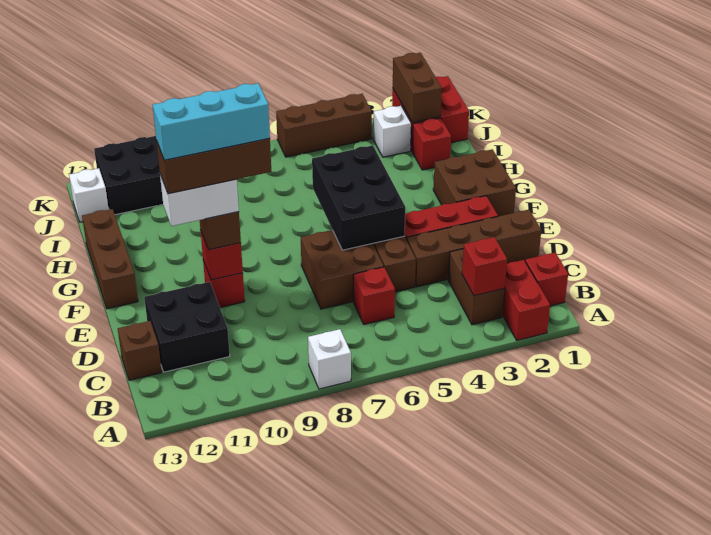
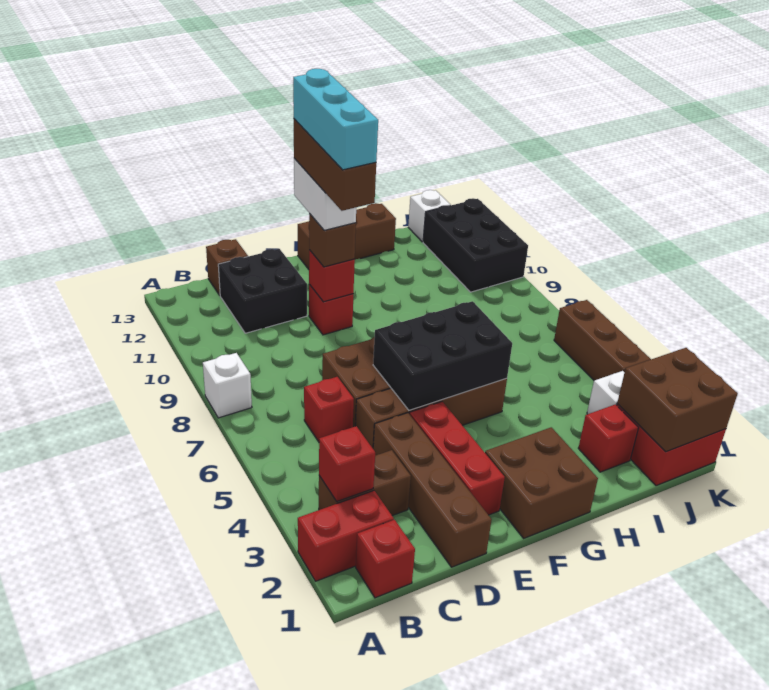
brown brick J2:K2 level 2 -> brown brick J1:K2 level 2

